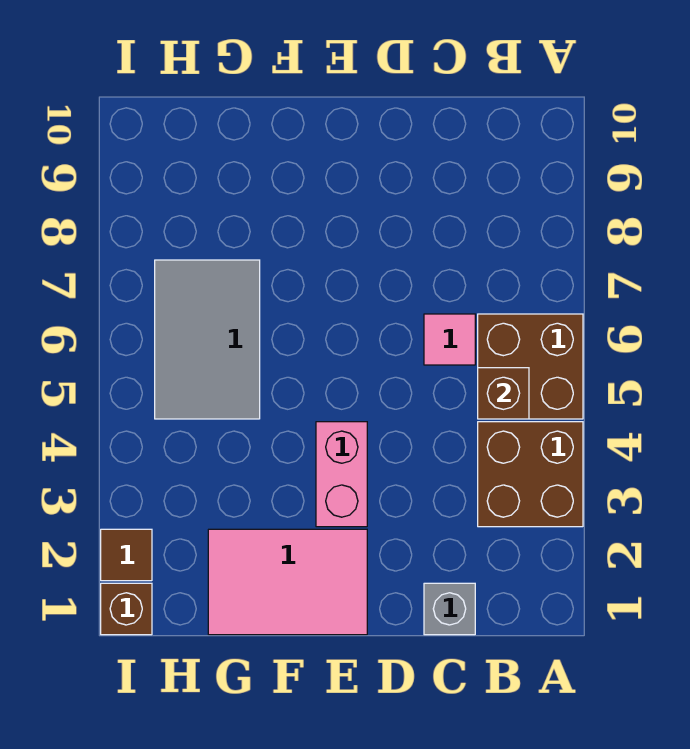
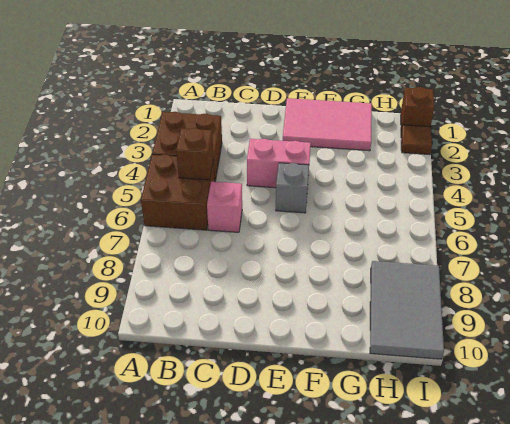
grey brick C1 level 1 -> grey brick E5 level 1
pink tile C6 level 1 -> pink brick C6 level 1
pink brick E3:E4 level 1 -> pink brick D4:E4 level 1
grey tile G5:H7 level 1 -> grey tile H8:I10 level 1

